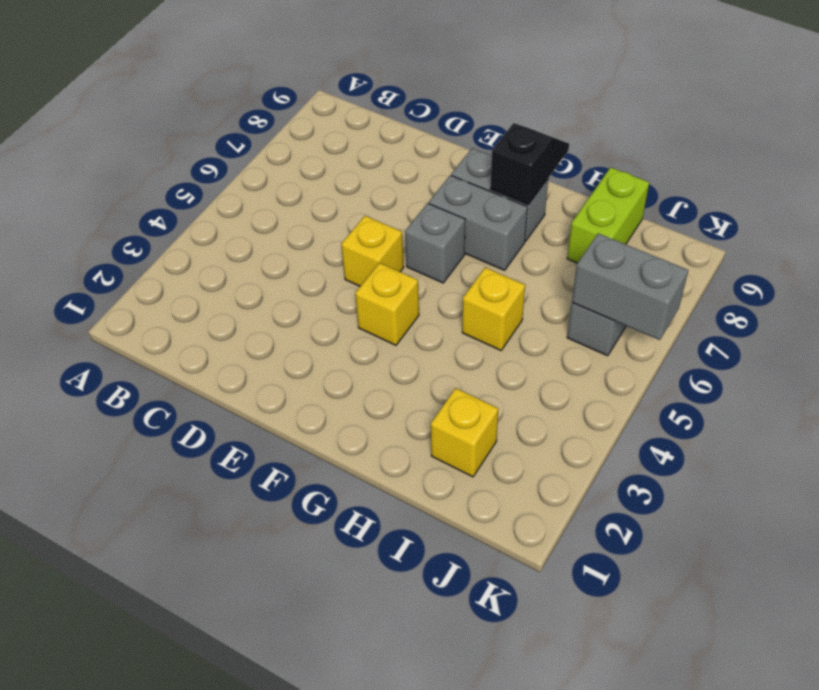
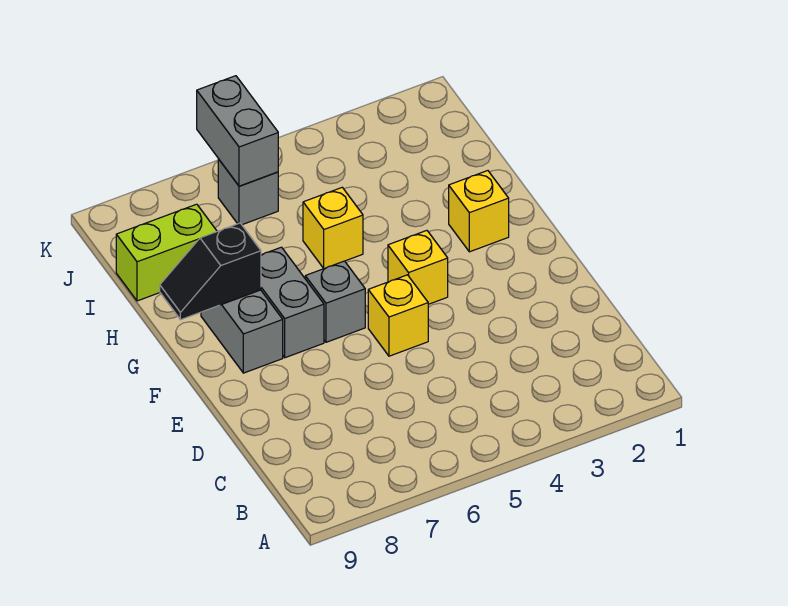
yellow brick I2 level 1 -> yellow brick G2 level 1

